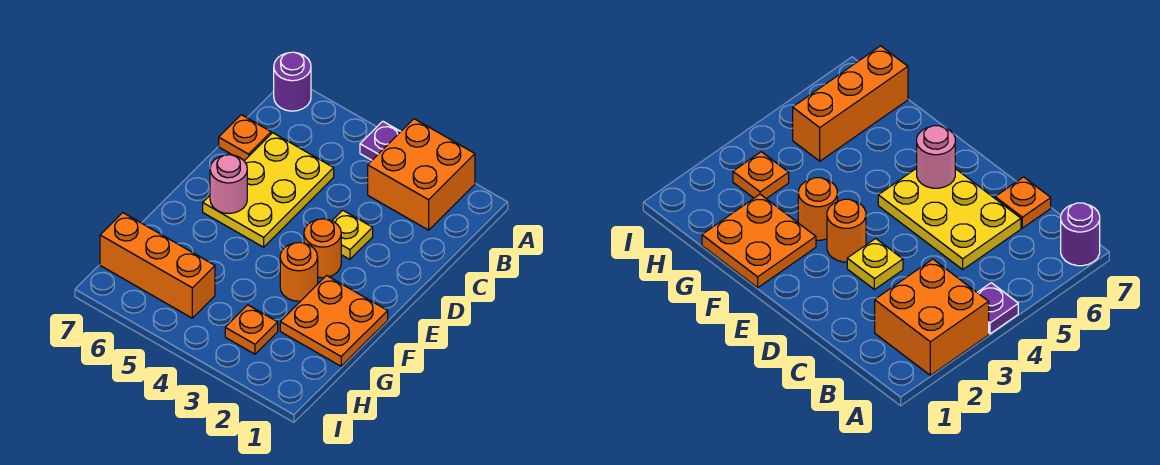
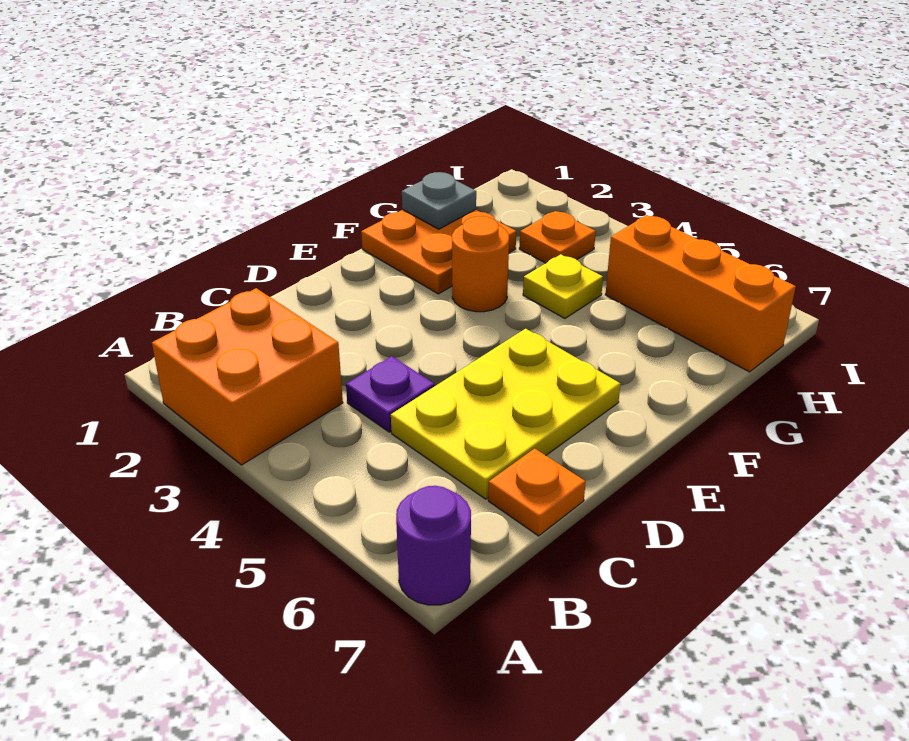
purple plate A4 level 1 -> purple plate C4 level 1
yellow plate D3 level 1 -> yellow plate G4 level 1
orange round brick E3 level 1 -> none
pink round brick E6 level 2 -> none
none -> grey plate G1 level 2

